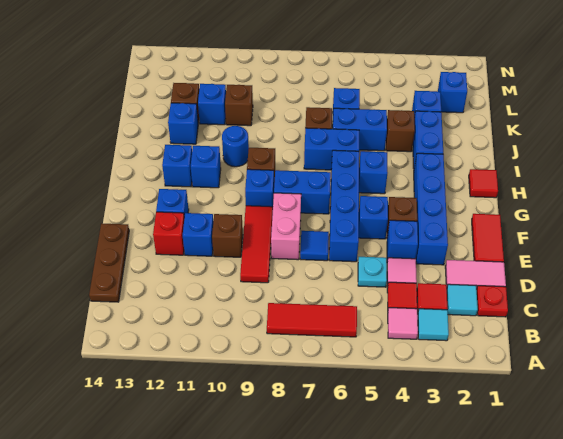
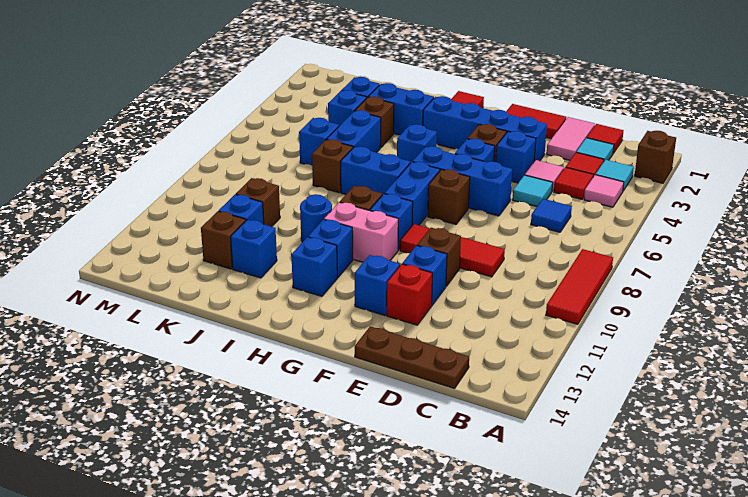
none -> brown brick A2 level 1
red tile B6:B8 level 1 -> red tile A8:A10 level 1
red plate C1 level 1 -> red tile C1 level 1
cyan plate D5 level 1 -> cyan tile D5 level 1
blue brick E6:H6 level 1 -> blue brick E6:G6 level 1
blue tile E7 level 1 -> blue tile C6 level 1
pink brick E8:F8 level 1 -> pink brick G10:H10 level 1
none -> brown brick F7 level 1
blue brick I6:I7 level 1 -> blue brick H7:I7 level 1
blue brick L2 level 1 -> blue brick K4 level 1

